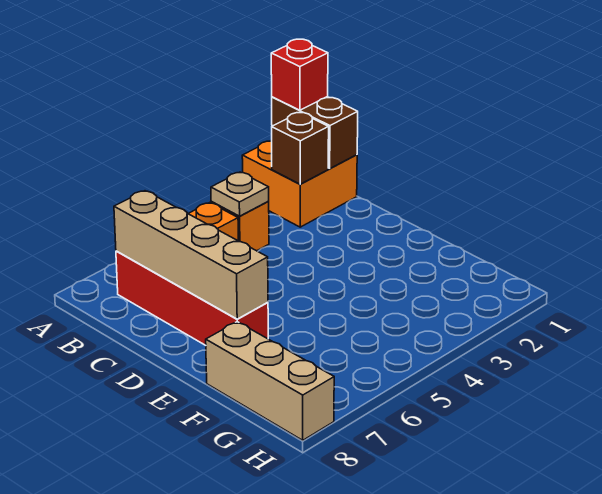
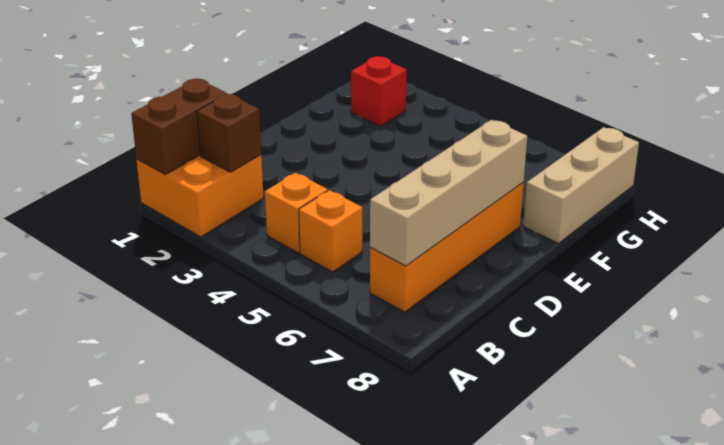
red brick A1 level 3 -> red brick G2 level 1
tan plate B4 level 2 -> none
red brick B7:E7 level 1 -> orange brick B7:E7 level 1

